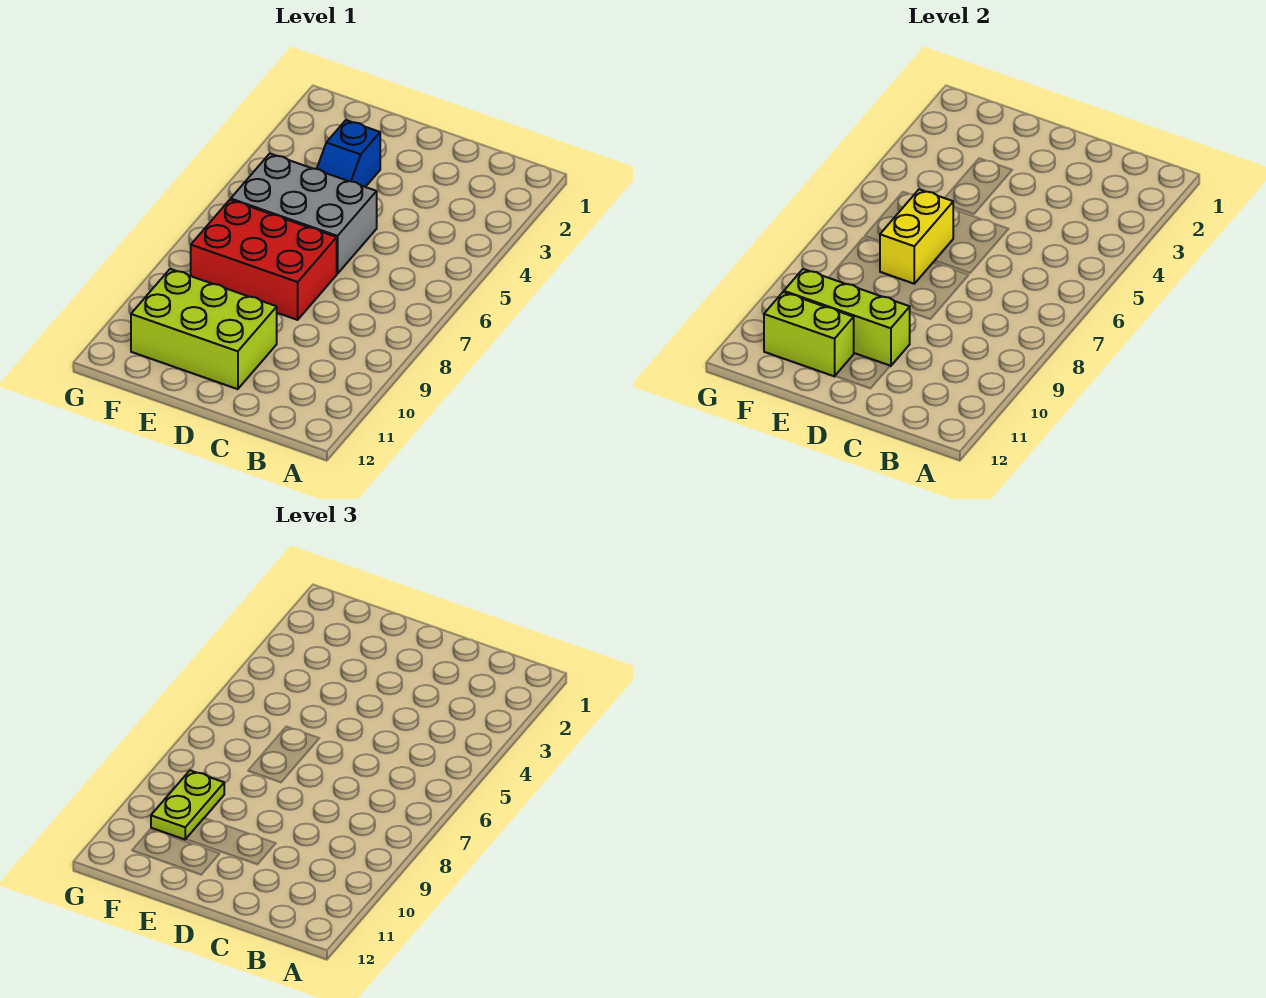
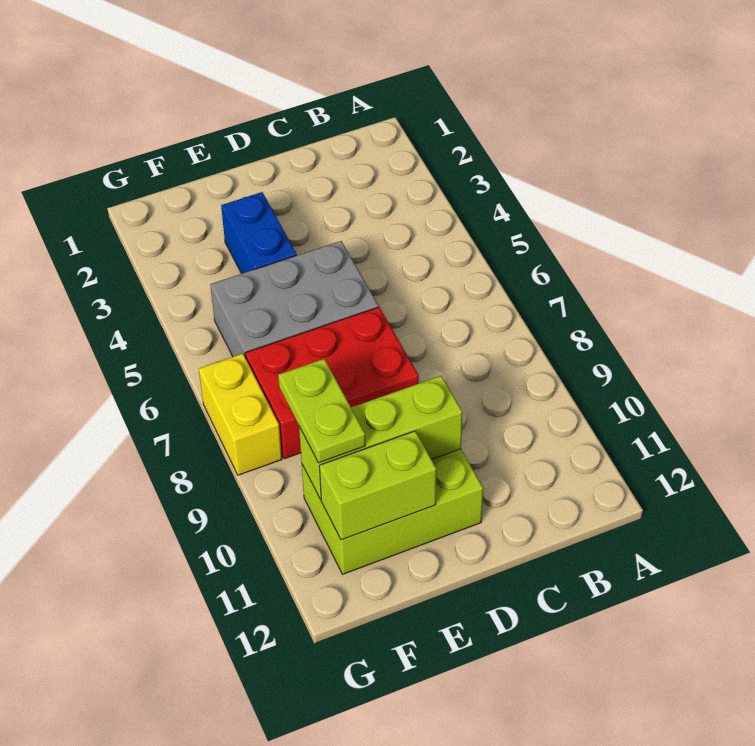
blue slope E3:E4 level 1 top 3 -> blue brick E3:E4 level 1
yellow brick E6:E7 level 2 -> yellow brick G7:G8 level 1

